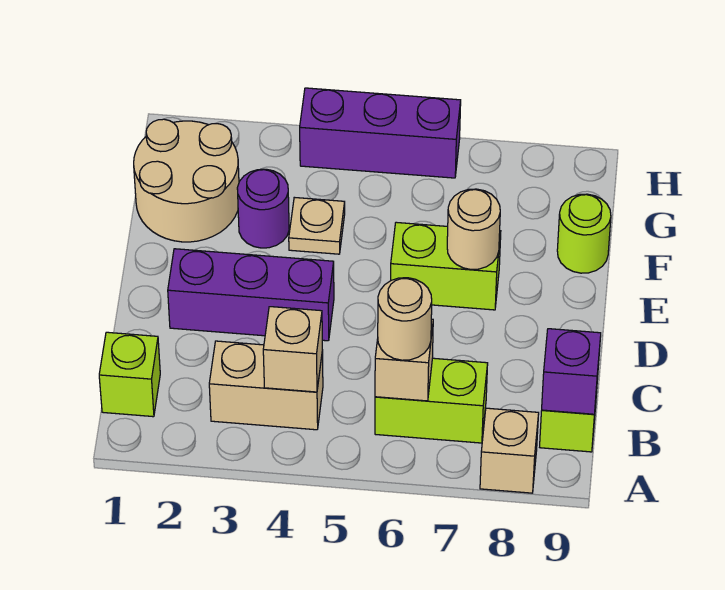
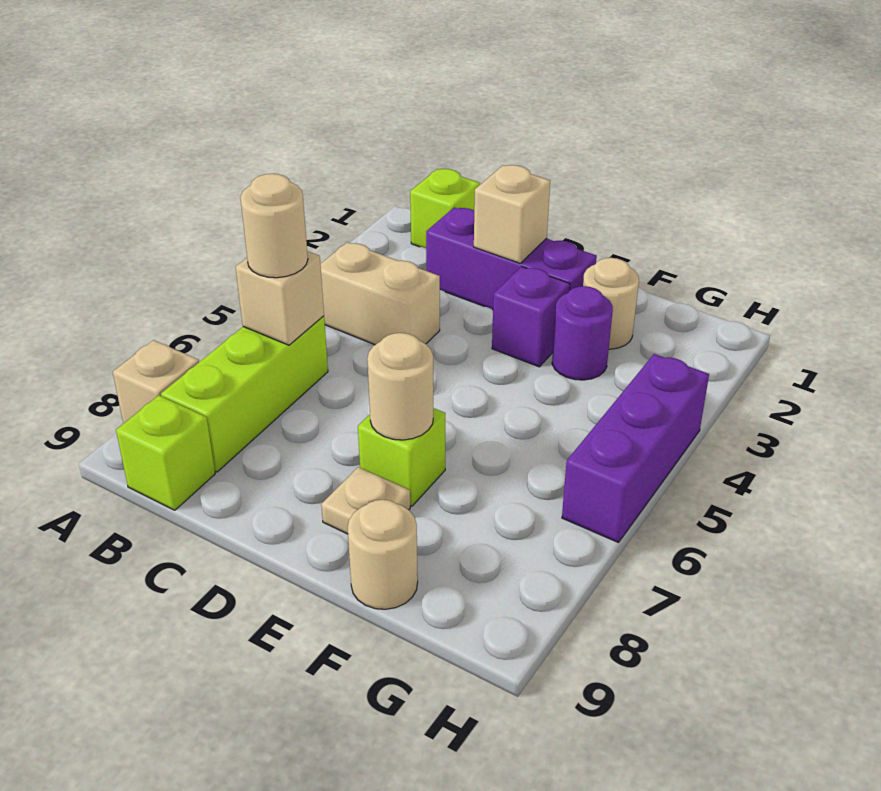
tan brick B3:B4 level 1 -> tan brick B4:C4 level 1
tan brick B4 level 2 -> tan brick D2 level 2
lime brick B6:B7 level 1 -> lime brick B6:B8 level 1
purple brick B9 level 2 -> purple brick E3 level 1
purple brick D2:D4 level 1 -> purple brick C2:E2 level 1
lime brick E6:E7 level 1 -> lime brick E7 level 1
tan round brick F1:G2 level 1 -> tan round brick F2 level 1
tan plate F4 level 1 -> tan plate E8 level 1
lime round brick F9 level 1 -> tan round brick F9 level 1

